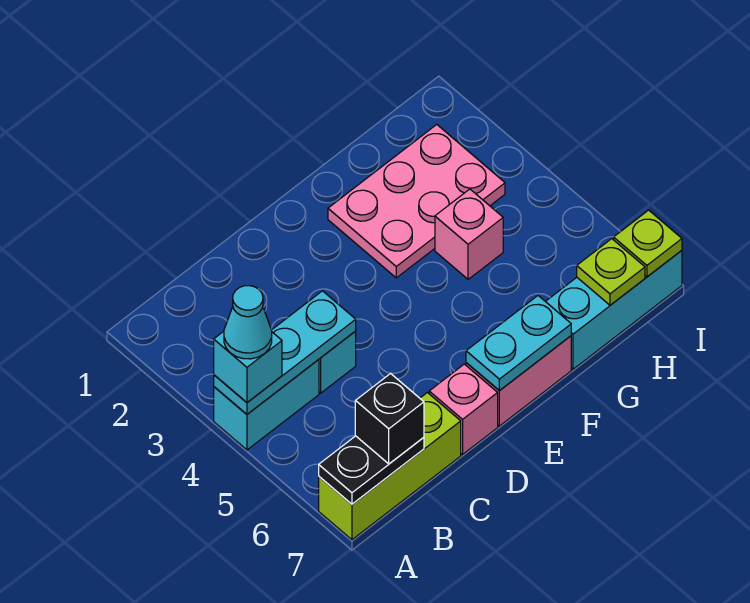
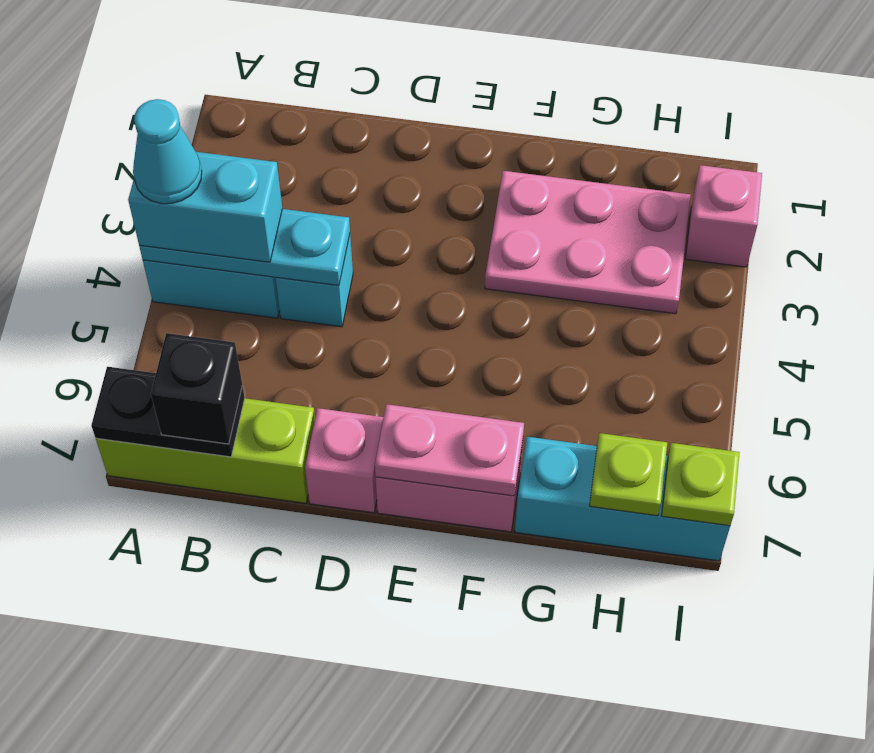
cyan brick A4 level 3 -> cyan brick A4:B4 level 3
cyan plate E7:F7 level 2 -> pink plate E7:F7 level 2
pink brick G4 level 1 -> pink brick I2 level 1

